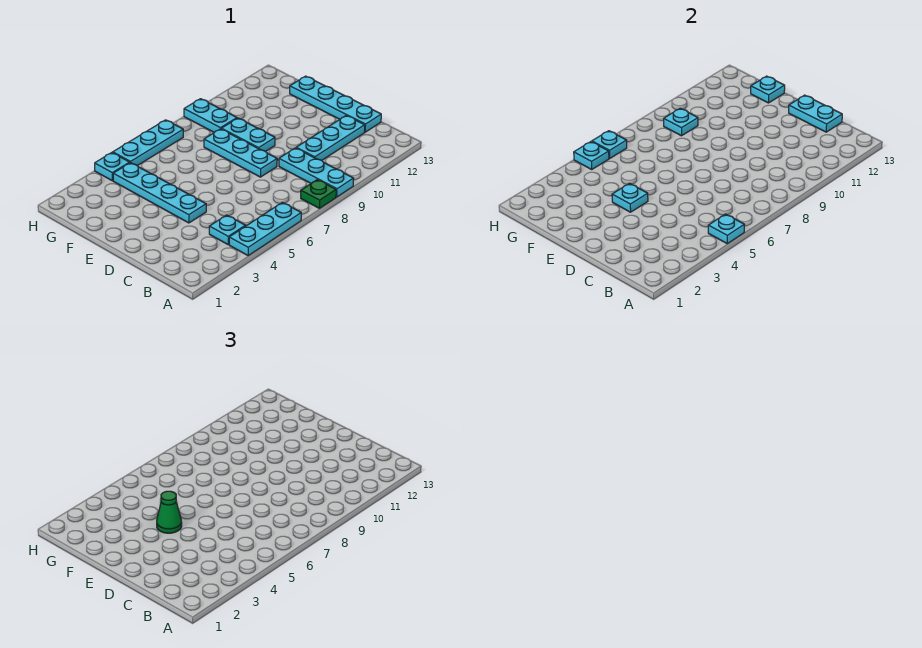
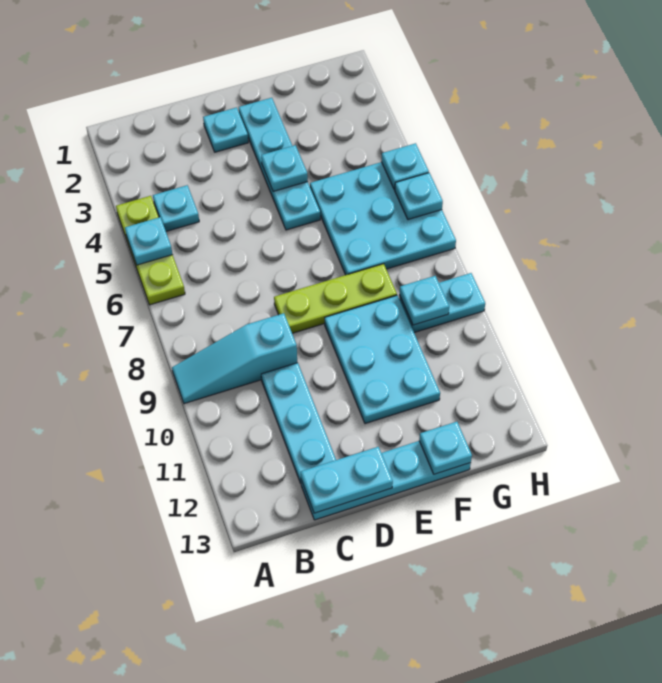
cyan plate A4:A6 level 1 -> lime plate A4:A6 level 1
green plate A8 level 1 -> none
cyan plate A9:C9 level 1 -> cyan slope A9:C9 level 1 top C
cyan plate D4:G4 level 1 -> cyan plate E2:E5 level 1
cyan plate D8:F8 level 1 -> lime plate D8:F8 level 1
green cone E4 level 3 -> none
cyan plate E9:F9 level 1 -> cyan plate E9:F11 level 1
cyan plate H4 level 1 -> cyan plate D2 level 1
cyan plate H5:H7 level 1 -> cyan plate F5:H7 level 1

